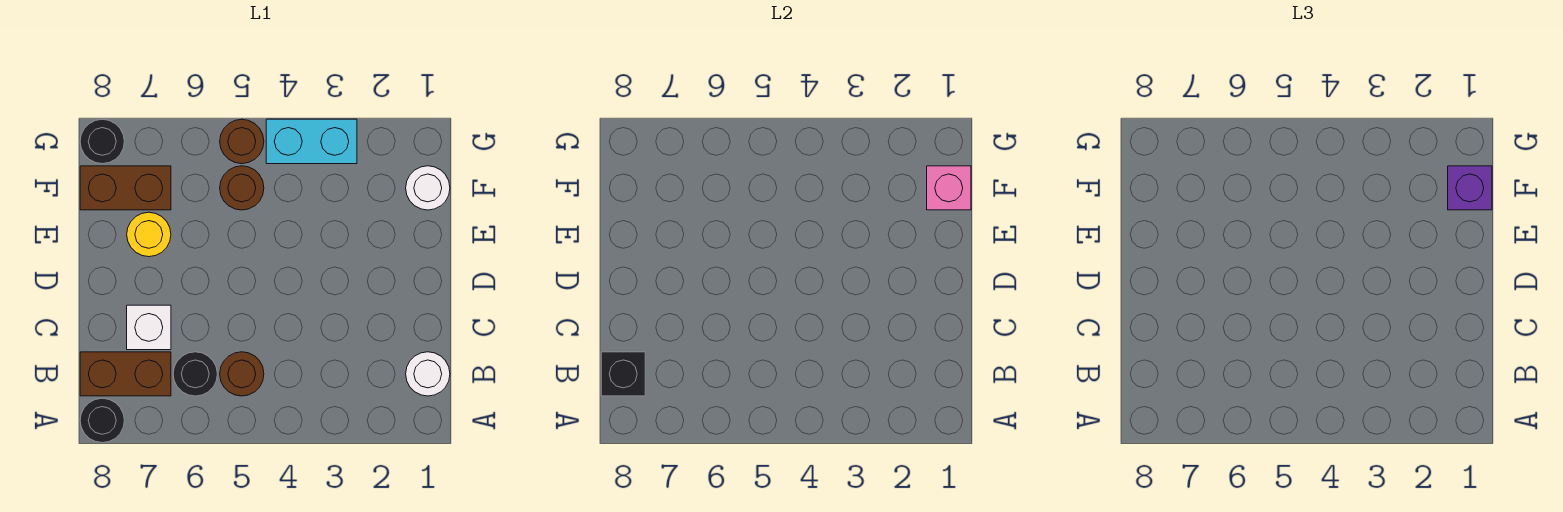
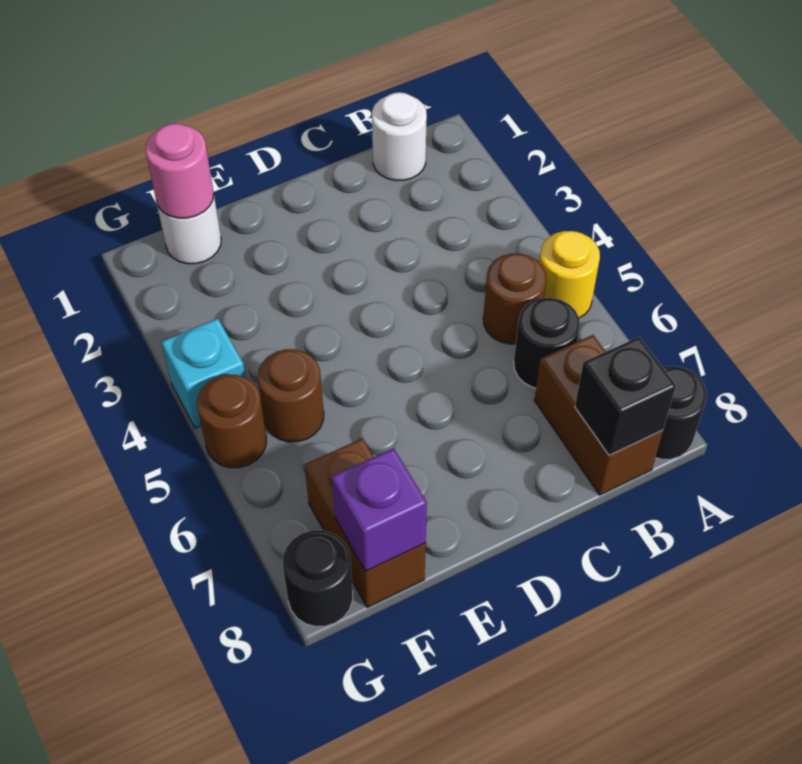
white brick C7 level 1 -> none
yellow round brick E7 level 1 -> yellow round brick A5 level 1
pink brick F1 level 2 -> pink round brick F1 level 2
purple brick F1 level 3 -> purple brick F8 level 2
cyan brick G3:G4 level 1 -> cyan brick G4 level 1

